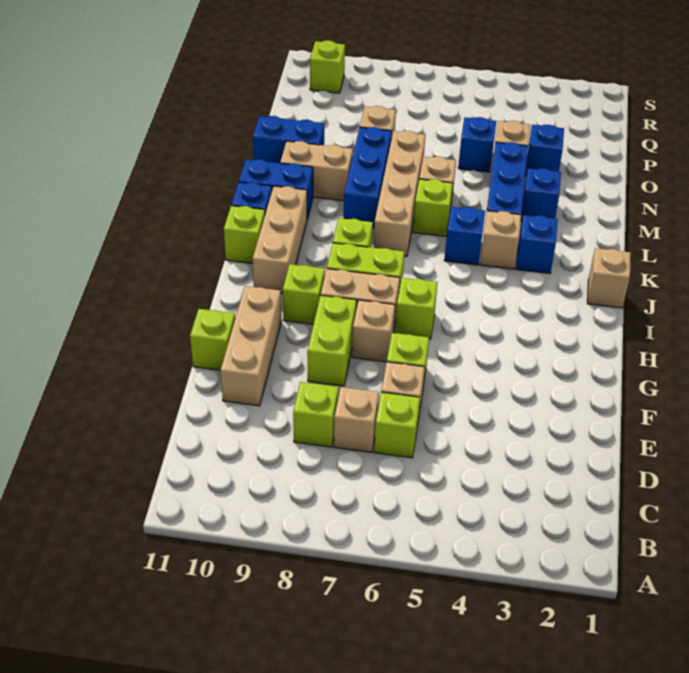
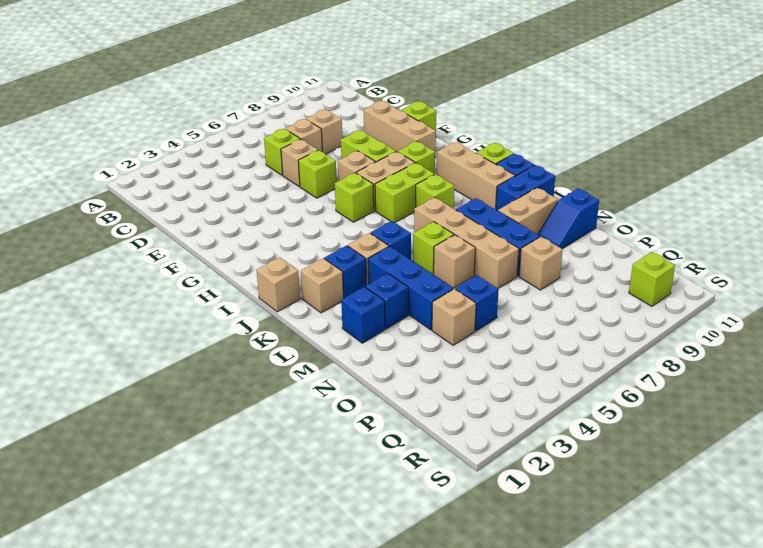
lime brick D8 level 1 -> tan brick D8 level 1
none -> tan brick K2 level 1
blue brick N10:N11 level 1 -> blue slope N10:N11 level 1 top 11
blue brick O3 level 1 -> blue brick M2 level 1

